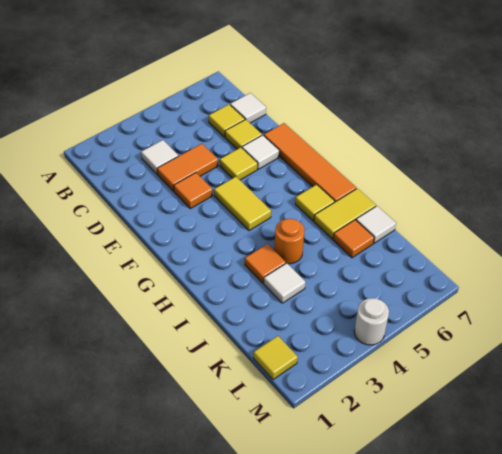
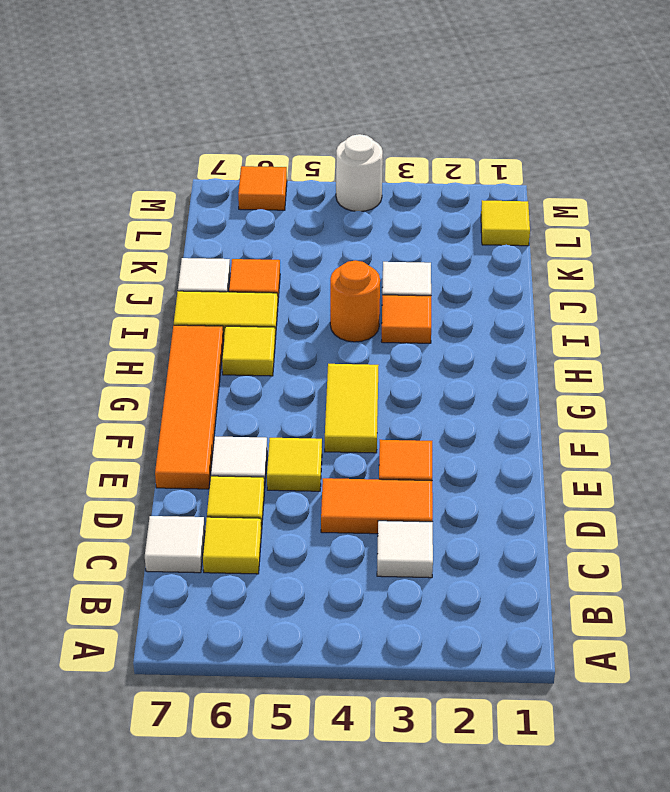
none -> orange tile M6 level 1

